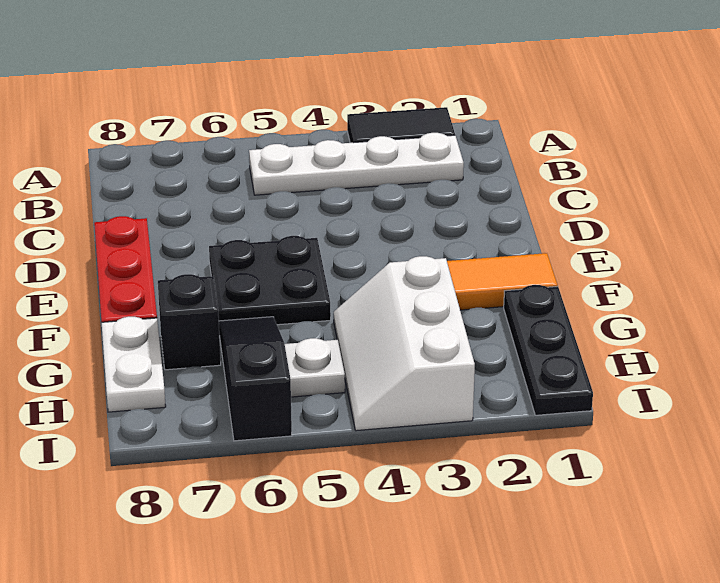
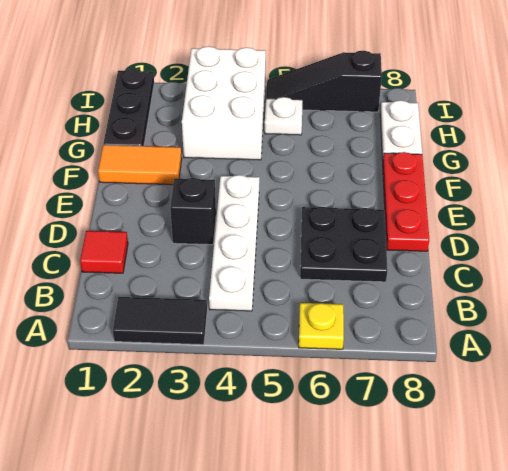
none -> yellow plate A6 level 1
white plate B2:B5 level 1 -> white plate B4:E4 level 1
none -> red tile C1 level 1
black plate E5:F6 level 1 -> black plate C6:D7 level 1
white slope G3:I4 level 1 top 3 -> white brick G3:I4 level 1
black slope G6:I6 level 1 top I -> black slope I5:I7 level 1 top 7
black brick G7 level 1 -> black brick D3 level 1

